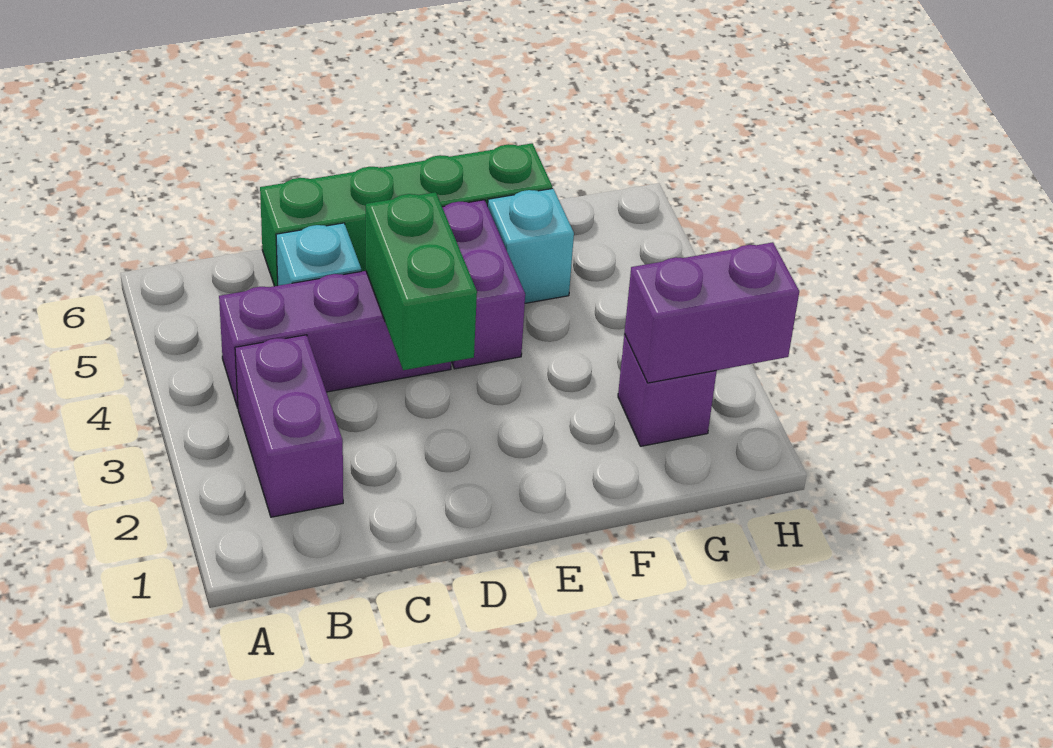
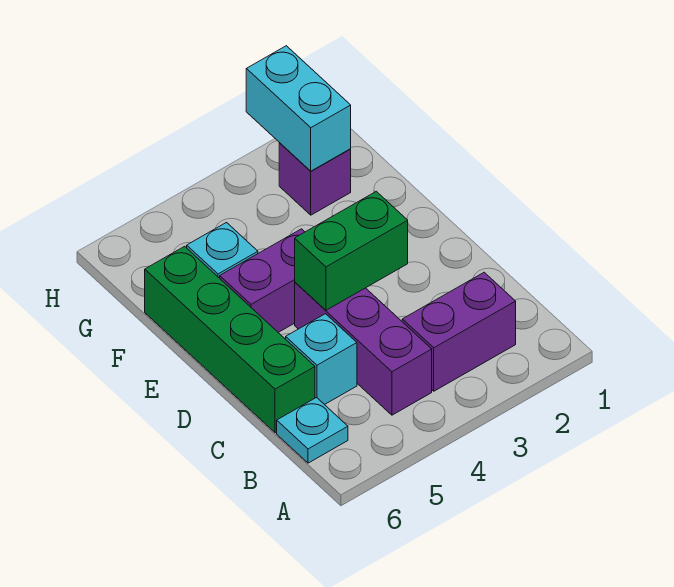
none -> cyan plate B6 level 1
purple brick G2:H2 level 2 -> cyan brick G2:H2 level 2

